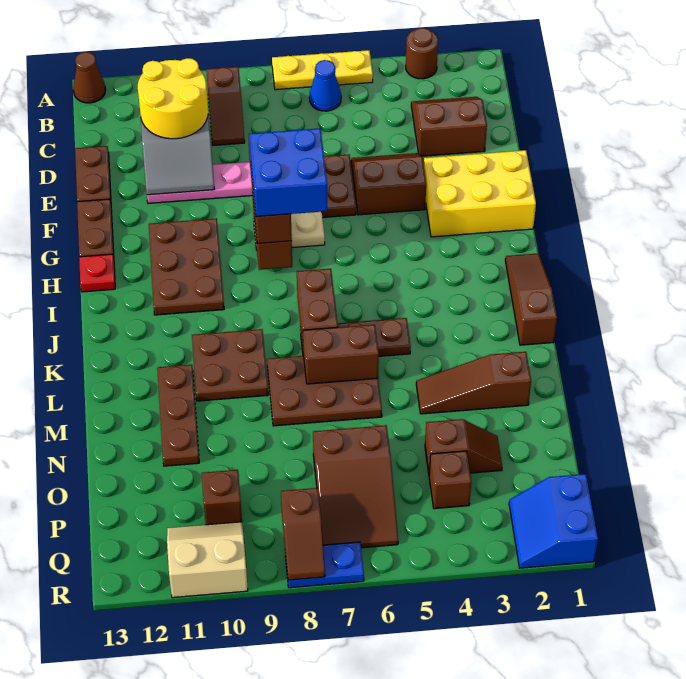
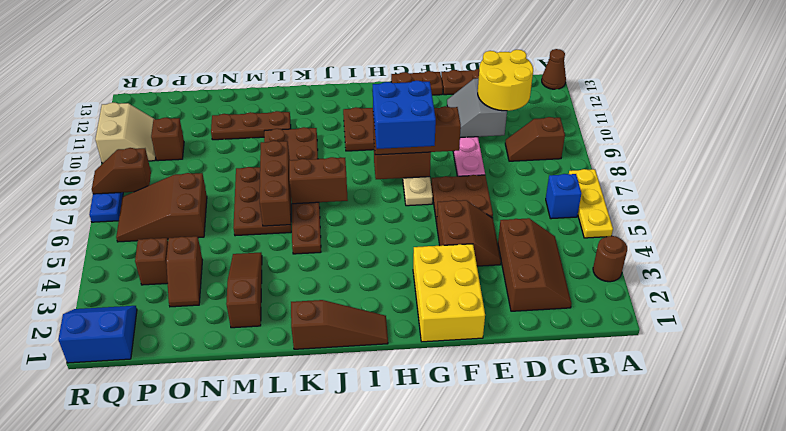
blue cone B6 level 1 -> blue brick B6 level 1
brown slope C2:D3 level 1 top D -> brown slope C2:D4 level 1 top D
red plate H13 level 1 -> none
brown brick L6:L7 level 2 -> brown brick L6:L8 level 2

